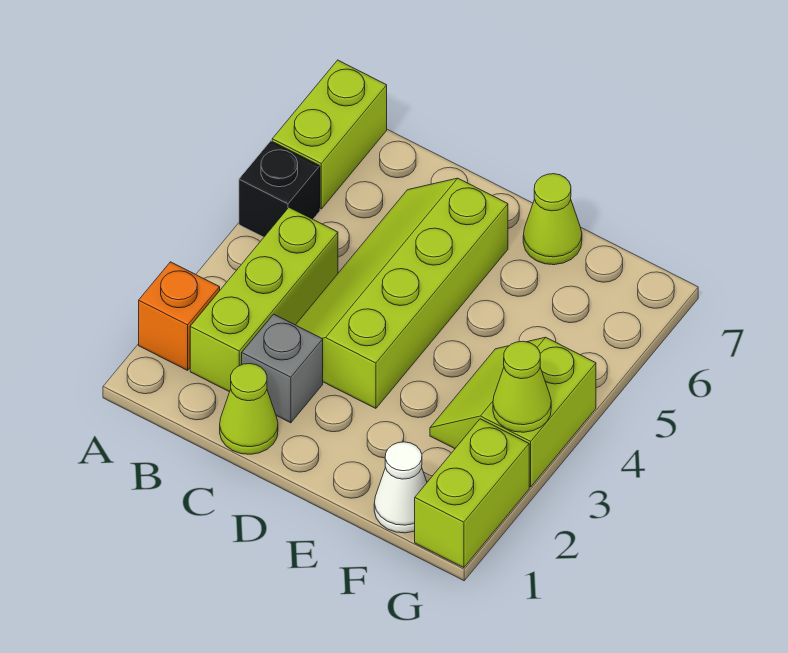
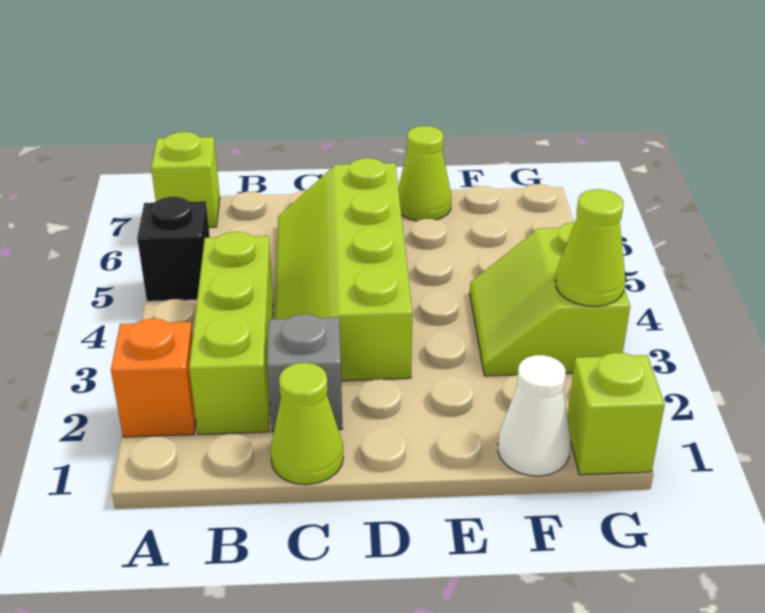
lime brick A6:A7 level 1 -> lime brick A7 level 1
lime brick G1:G2 level 1 -> lime brick G1 level 1

